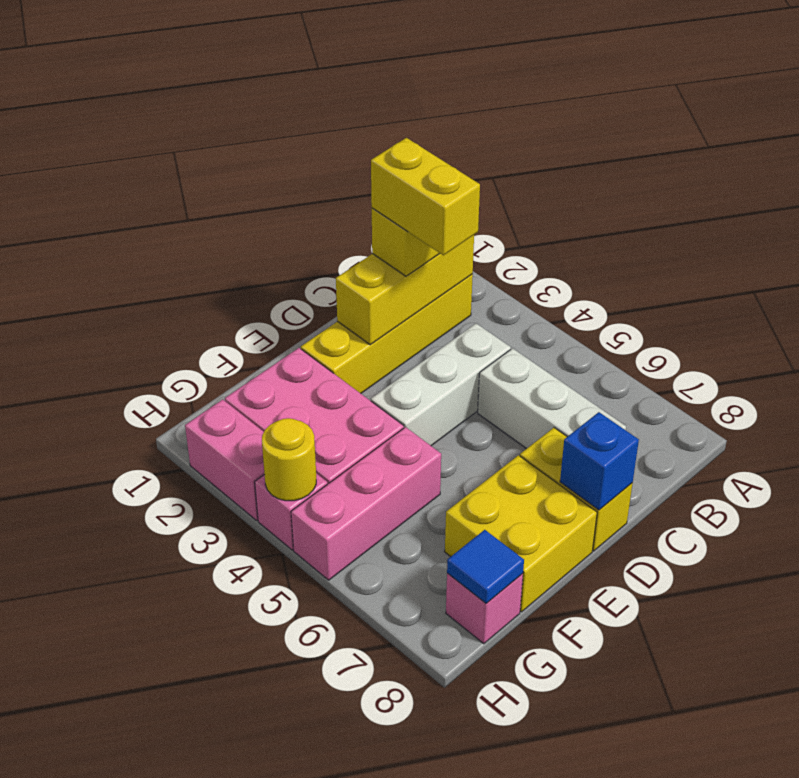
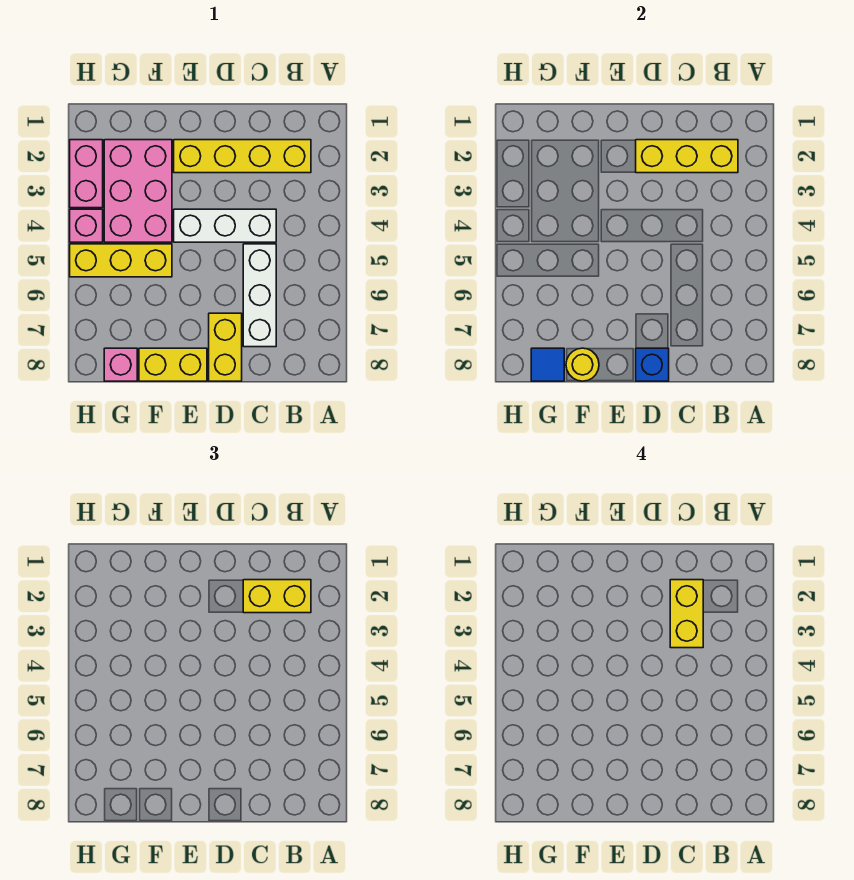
yellow brick E7:F8 level 1 -> yellow brick E8:F8 level 1
pink brick F5:H5 level 1 -> yellow brick F5:H5 level 1
yellow round brick H4 level 2 -> yellow round brick F8 level 2

